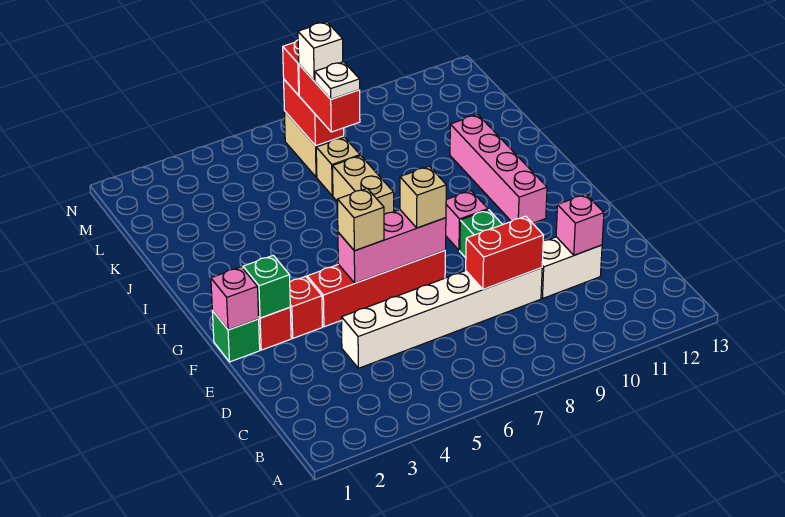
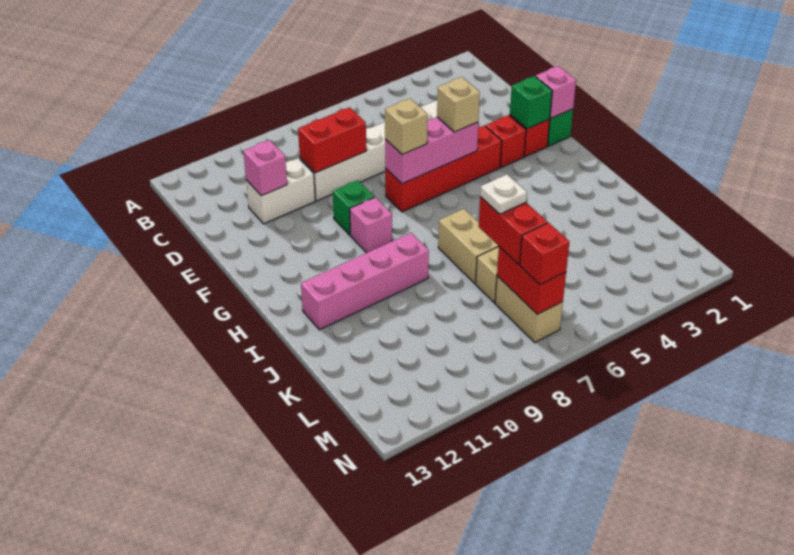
pink brick G11:J11 level 1 -> pink brick I9:I12 level 1
white brick L7 level 4 -> none

